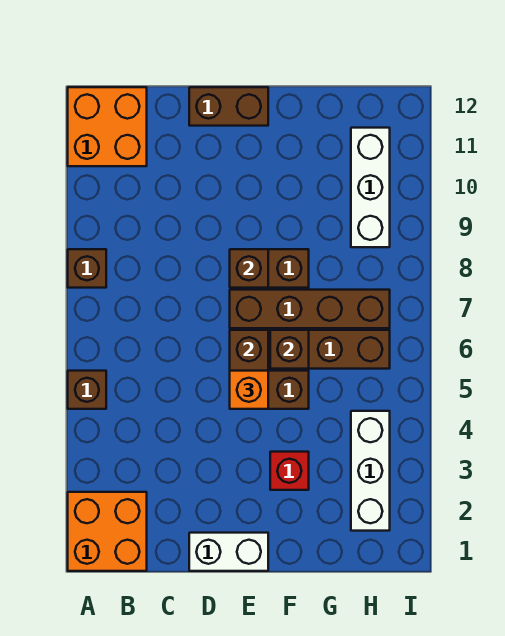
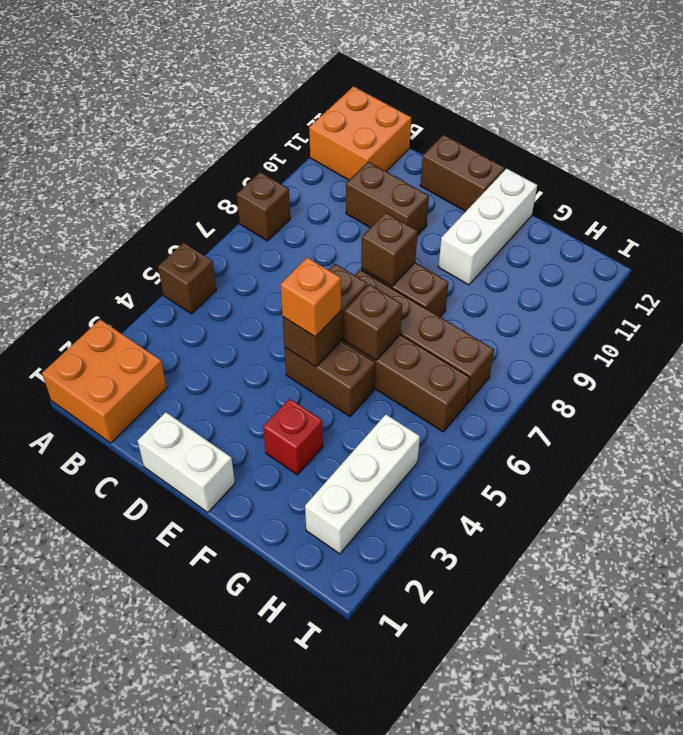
none -> brown brick C10:D10 level 1
white brick H9:H11 level 1 -> white brick F10:F12 level 1

